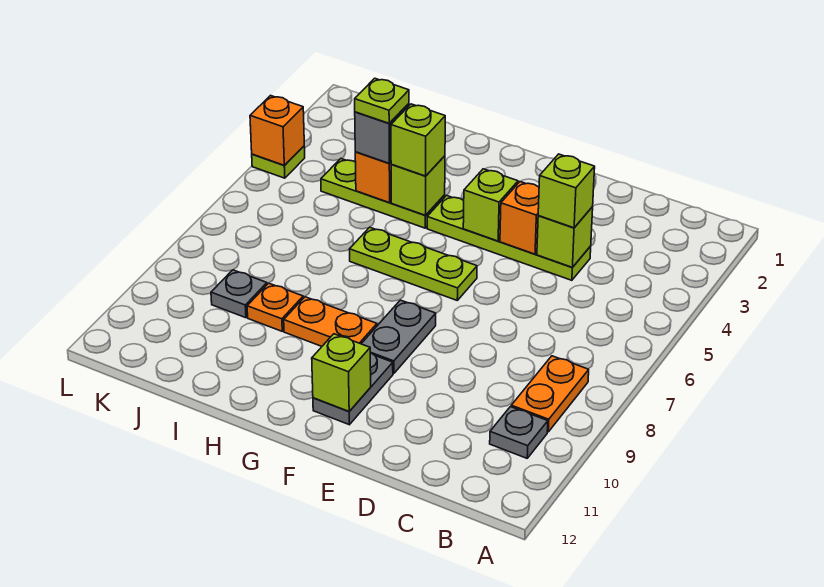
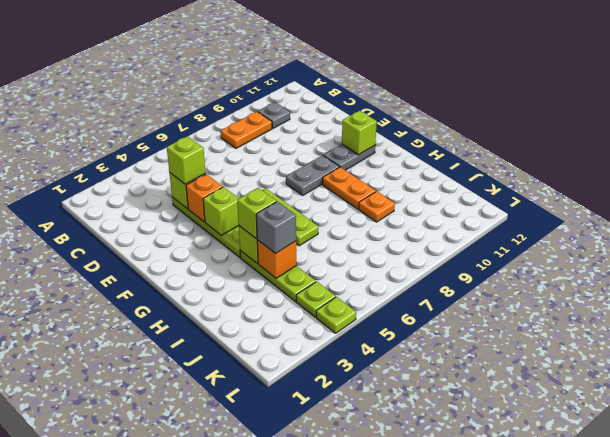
lime plate I4 level 4 -> lime plate K4 level 1
grey plate J9 level 1 -> none
orange brick L4 level 2 -> none

